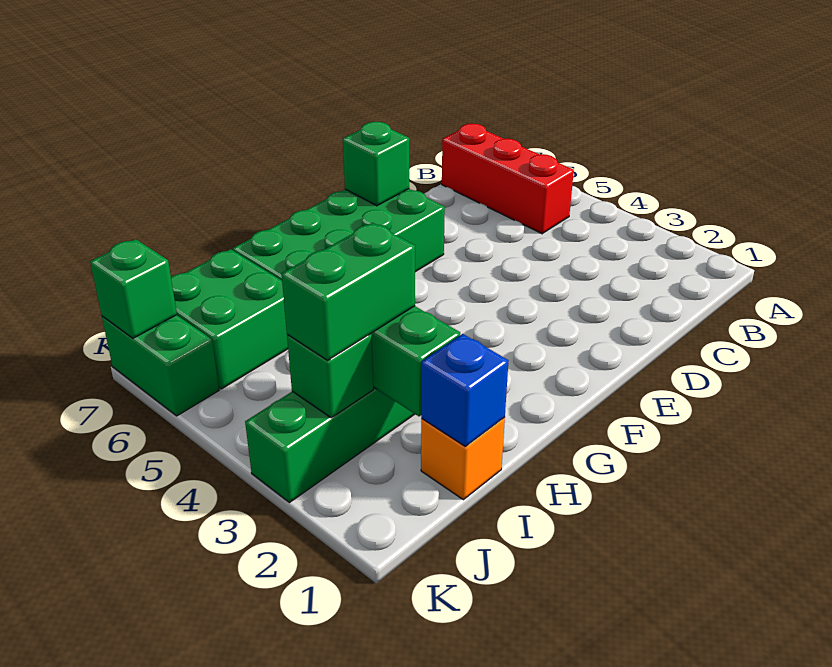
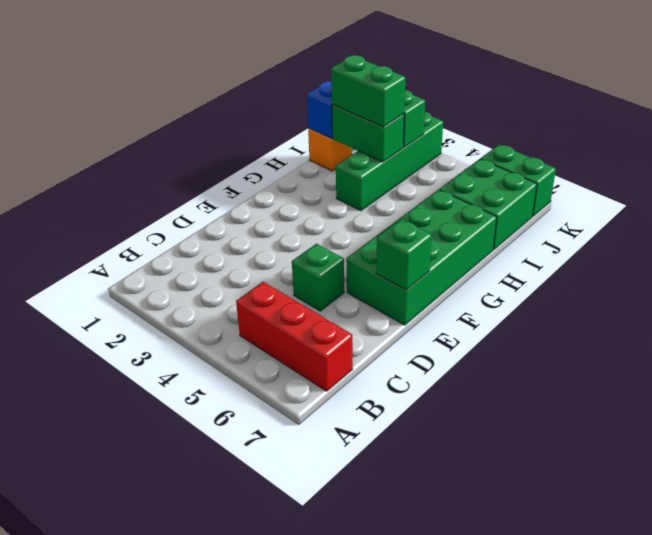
green brick I3:J3 level 3 -> green brick I2:I3 level 3
green brick K7 level 2 -> green brick D5 level 1

